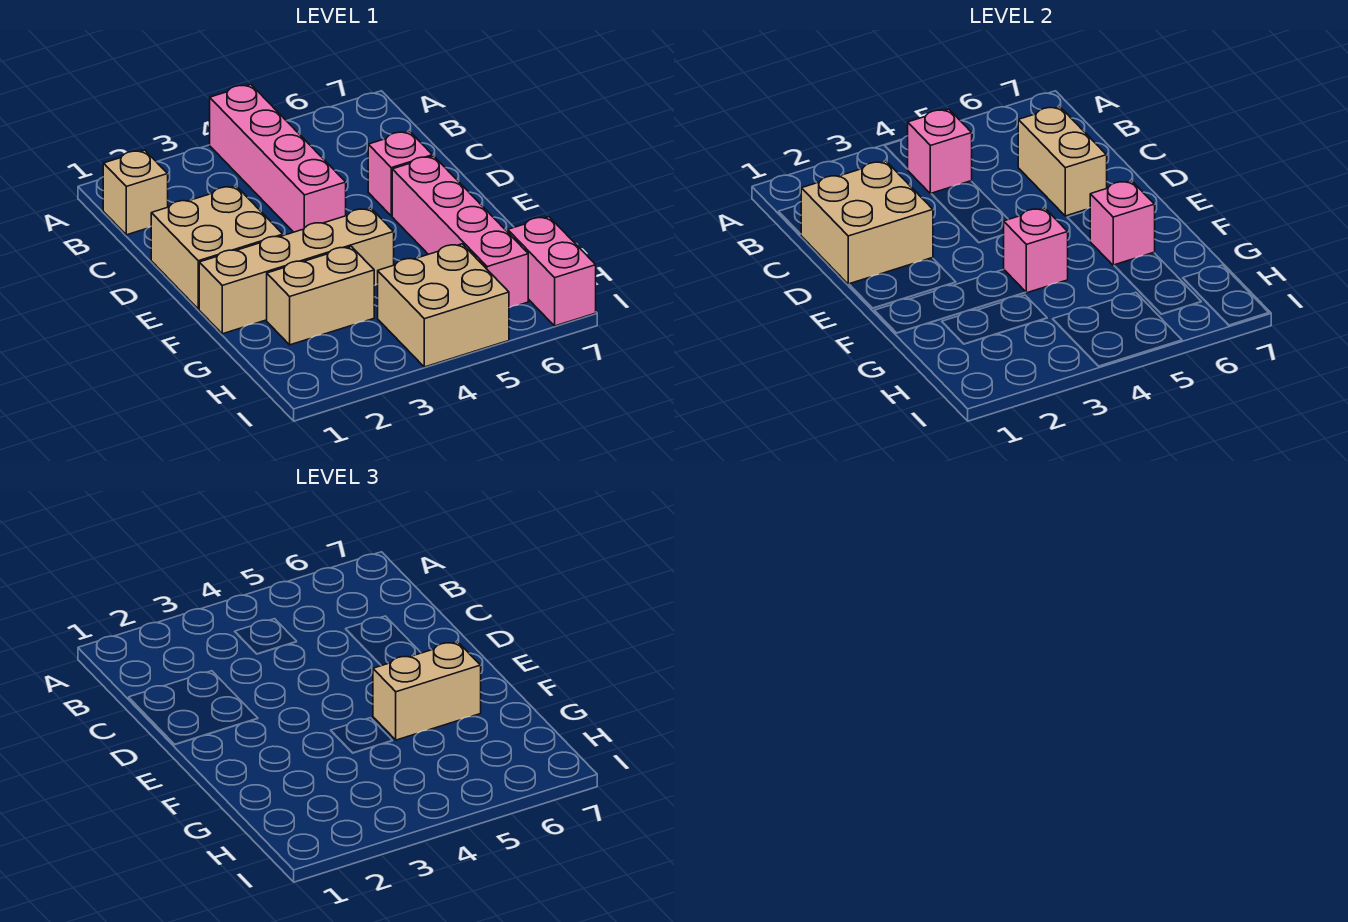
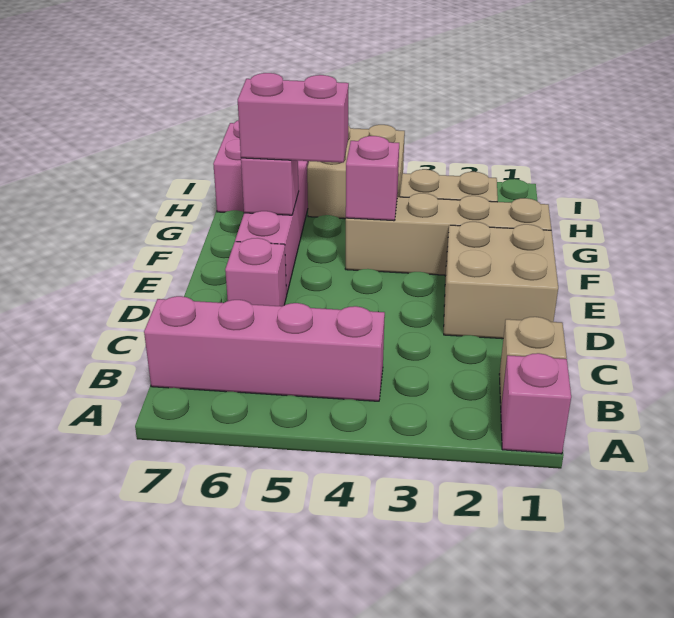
pink brick A4:D4 level 1 -> pink brick B4:B7 level 1
pink brick B4 level 2 -> pink brick A1 level 1
tan brick C1:D2 level 2 -> none
tan brick C6:D6 level 2 -> none
tan brick F5:F6 level 3 -> pink brick F5:F6 level 3

